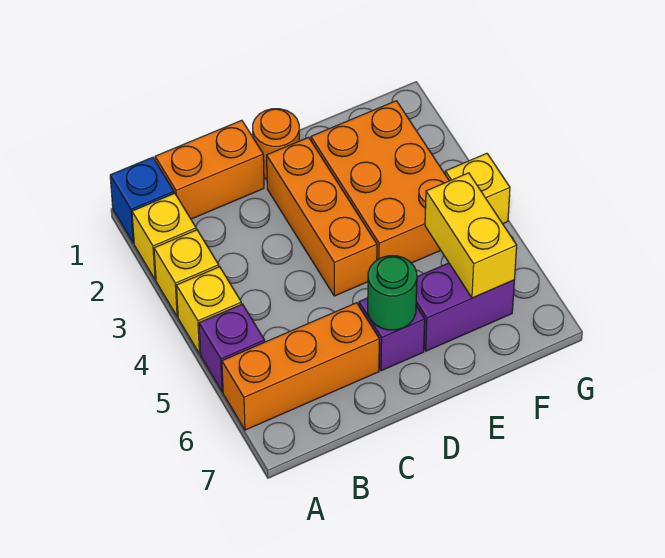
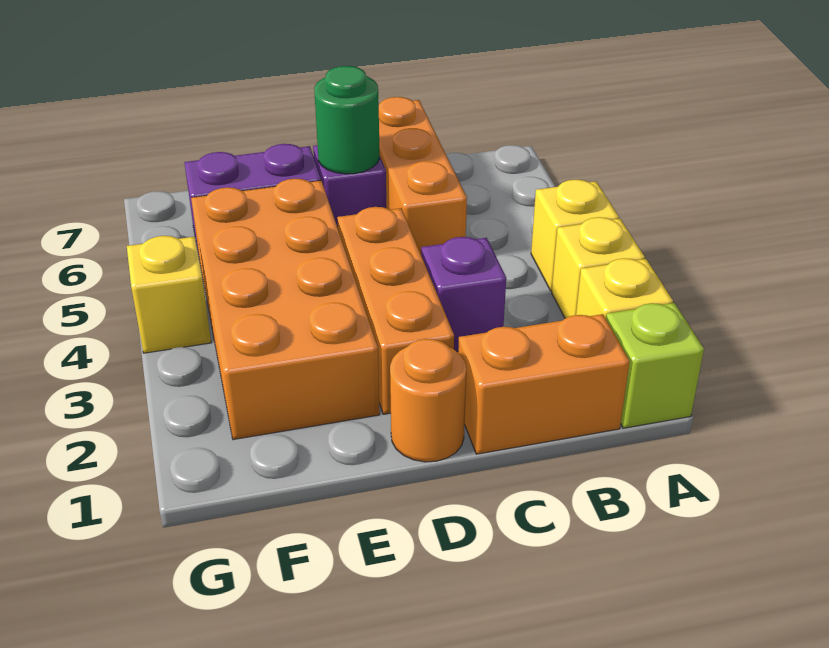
blue brick A1 level 1 -> lime brick A1 level 1
purple brick A5 level 1 -> purple brick C3 level 1
orange brick A6:C6 level 1 -> orange brick C5:C7 level 1
orange brick E2:F4 level 1 -> orange brick E2:F5 level 1
yellow brick F5:F6 level 2 -> none

